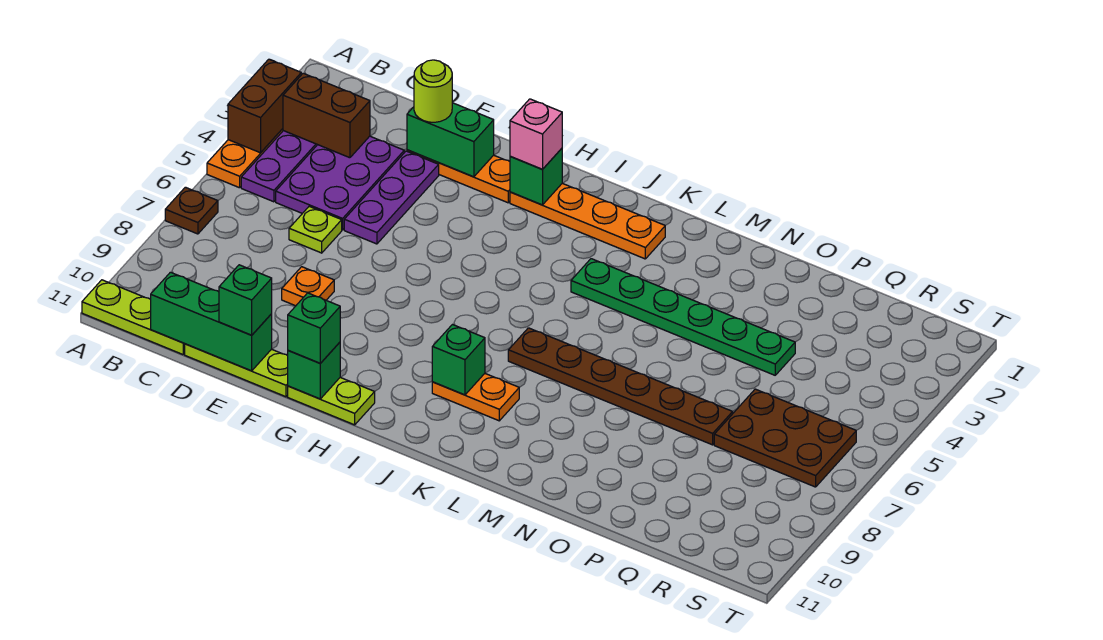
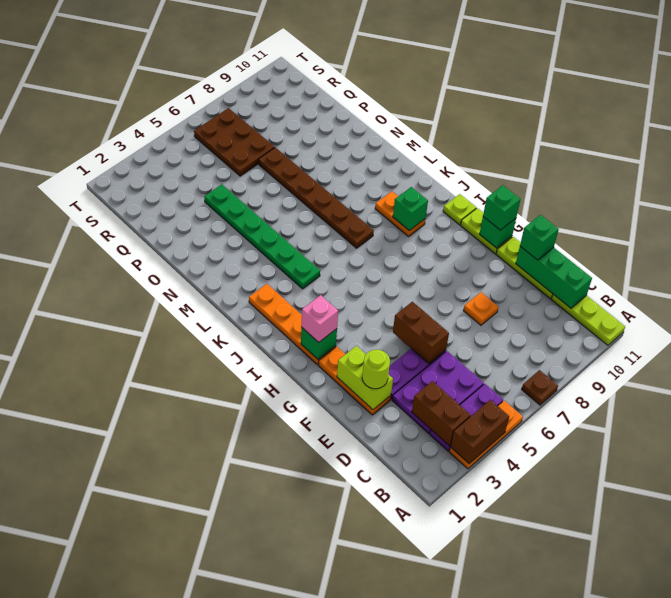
lime plate D6 level 1 -> lime plate I11 level 1
green brick E2:F2 level 2 -> lime brick E2:F2 level 2
none -> brown brick E5:F5 level 2

